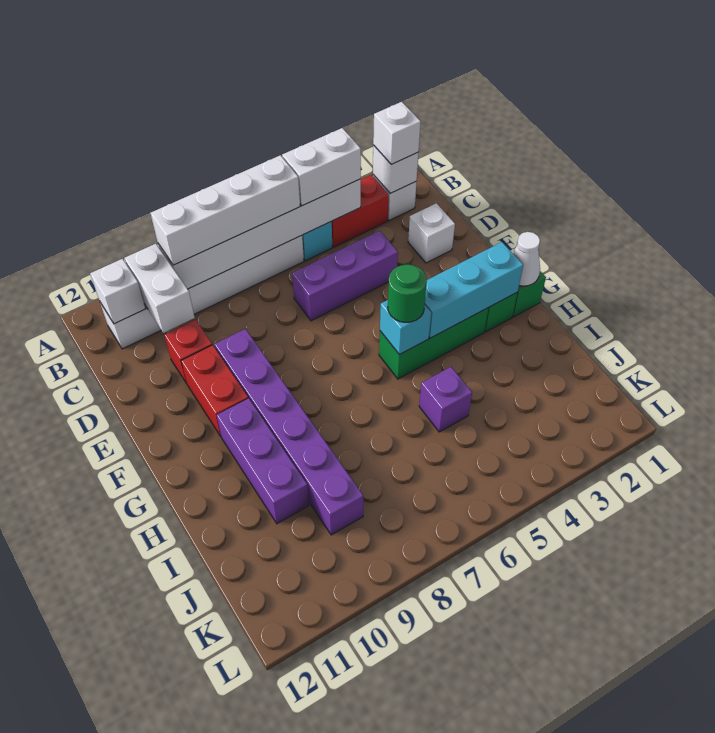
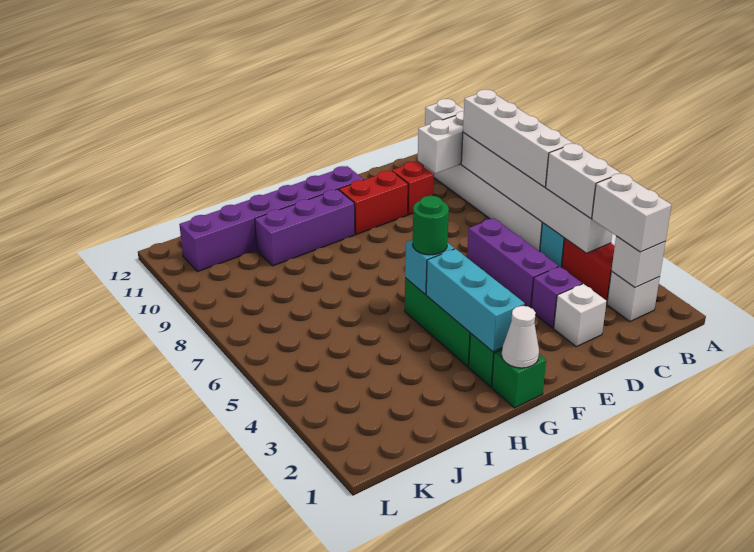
white brick B2 level 3 -> white brick B2:B3 level 3
purple brick E9:J9 level 1 -> purple brick F11:K11 level 1
purple brick I5 level 1 -> purple brick D3 level 1

